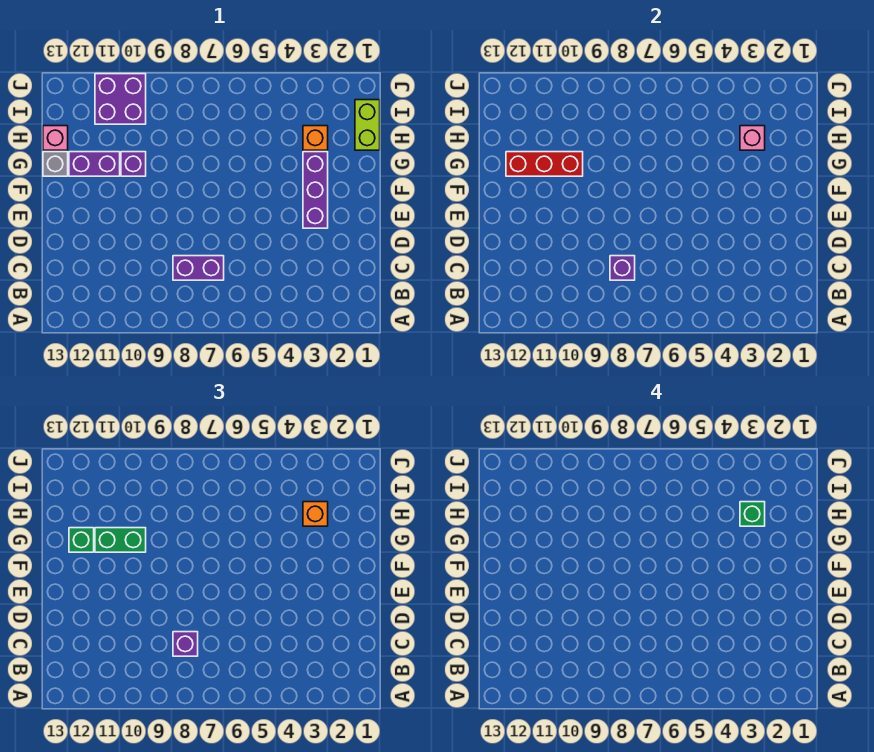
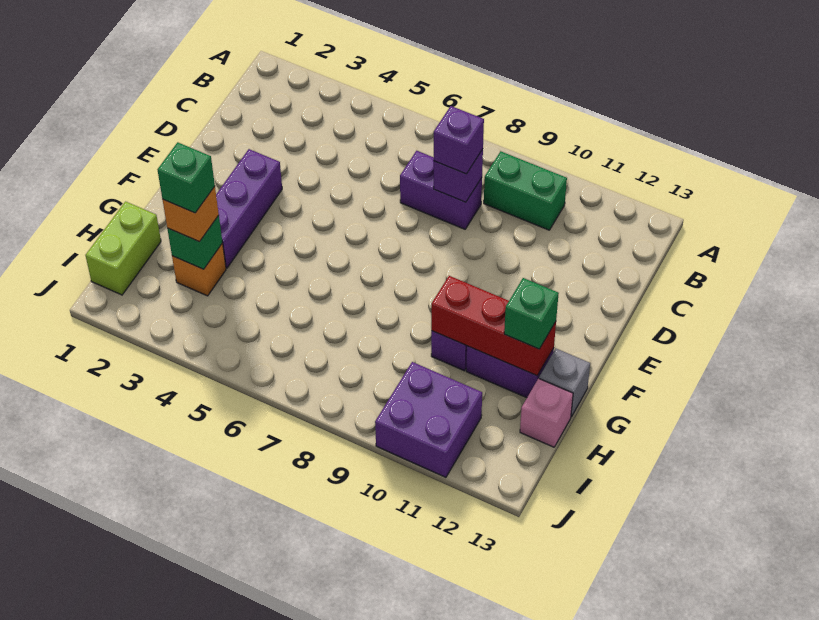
green brick G10:G11 level 3 -> green brick B9:B10 level 1
pink brick H3 level 2 -> green brick H3 level 2

